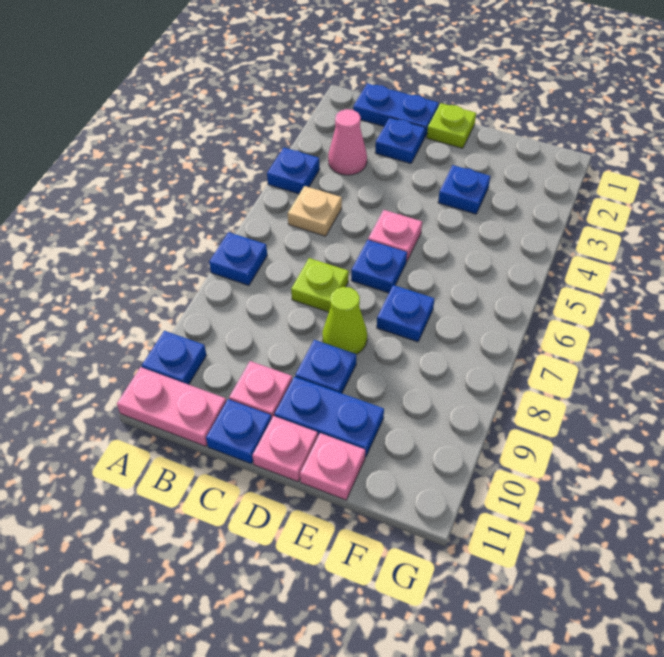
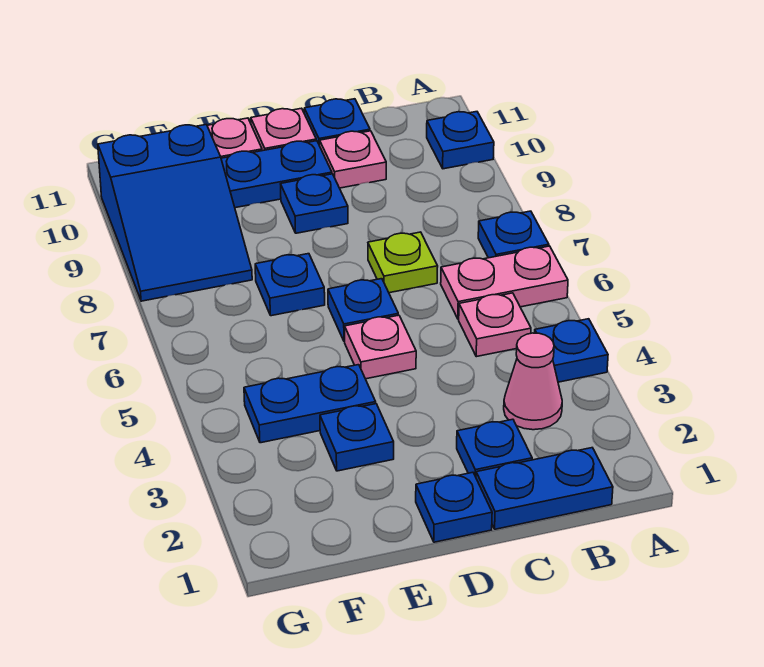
pink plate A11:B11 level 1 -> pink plate A6:B6 level 1
tan plate B5 level 1 -> pink plate B5 level 1
lime plate D1 level 1 -> blue plate D1 level 1
lime cone D8 level 1 -> none
none -> blue plate E4:F4 level 1
none -> blue slope F8:G10 level 1 top 10

